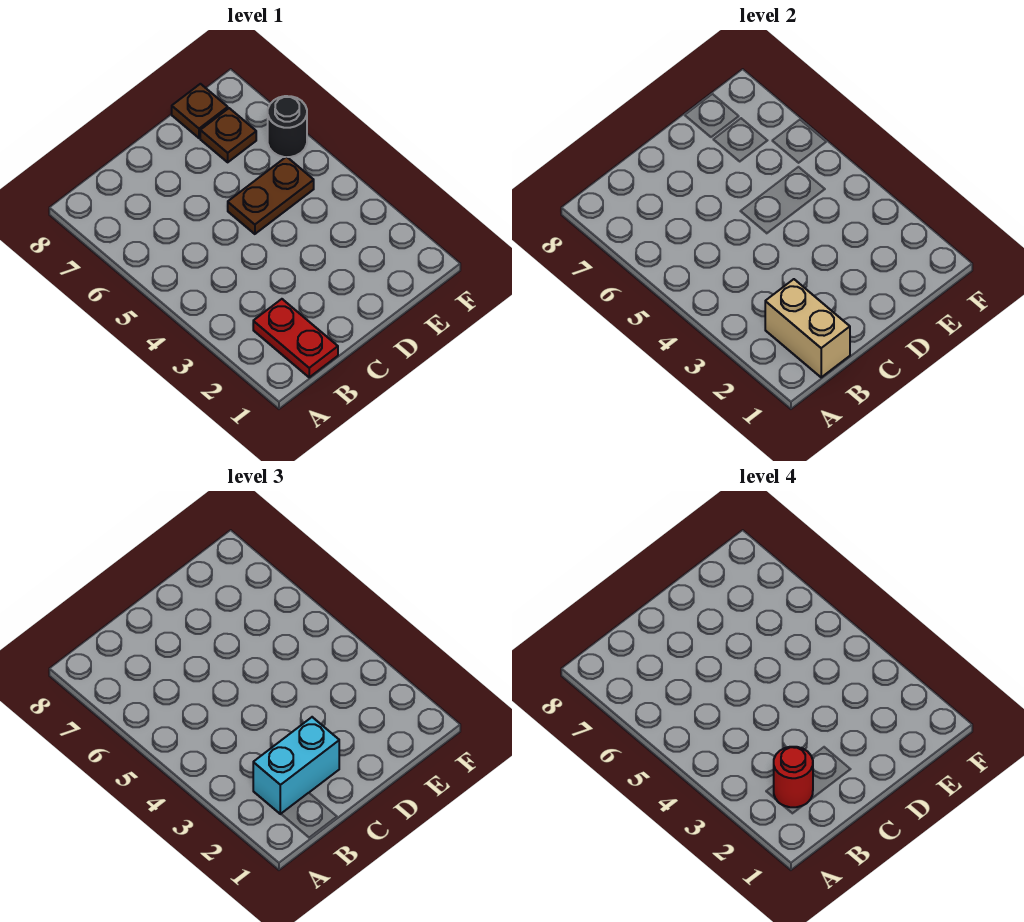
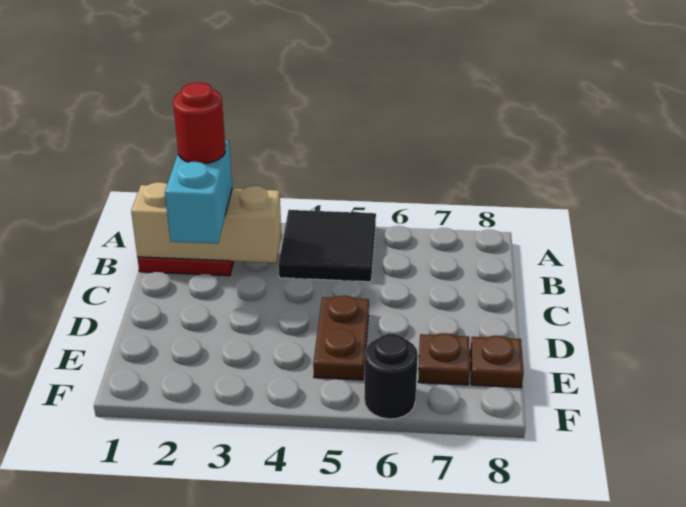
none -> black tile A4:B5 level 1
tan brick B1:B2 level 2 -> tan brick B1:B3 level 2

